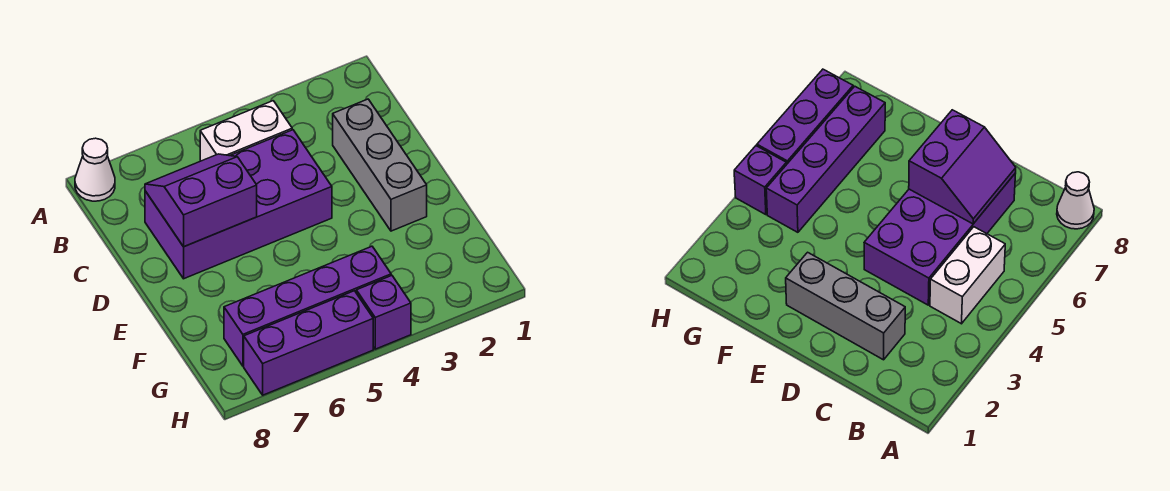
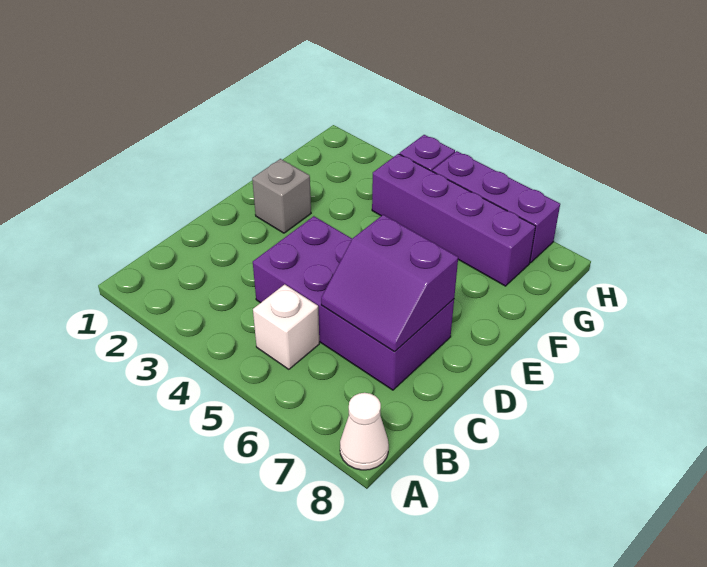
white brick B4:B5 level 1 -> white brick B5 level 1
grey brick C2:E2 level 1 -> grey brick E2 level 1

